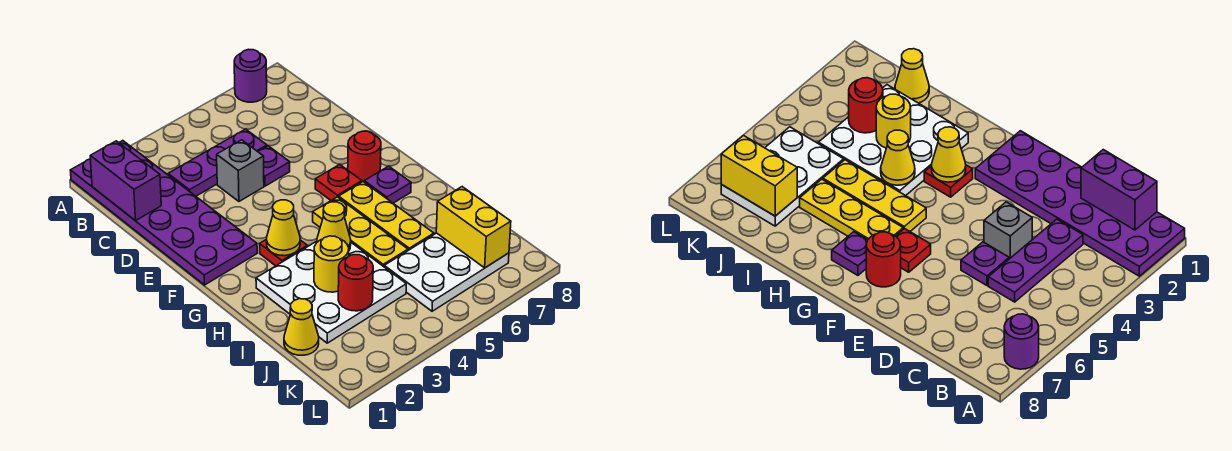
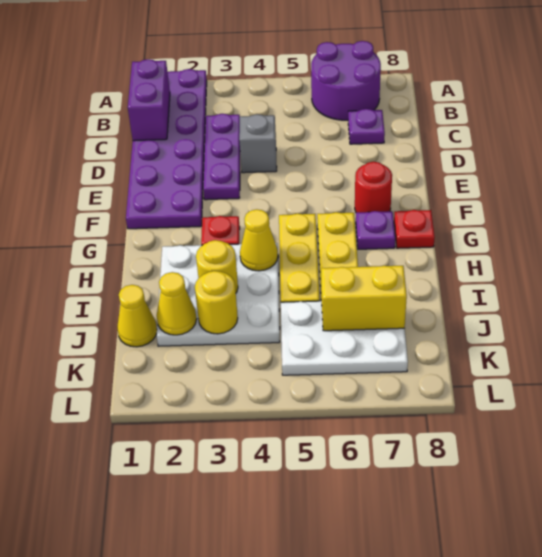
purple round brick A7 level 1 -> purple round brick A6:B7 level 1
purple plate C3:C5 level 1 -> purple plate C3:E3 level 1
purple plate D5 level 1 -> purple plate C7 level 1
red plate F6 level 1 -> red plate G8 level 1
yellow cone G3 level 2 -> yellow cone J2 level 2
red round brick J3 level 2 -> yellow round brick J3 level 2
yellow brick J7:K7 level 2 -> yellow brick J6:J7 level 2

